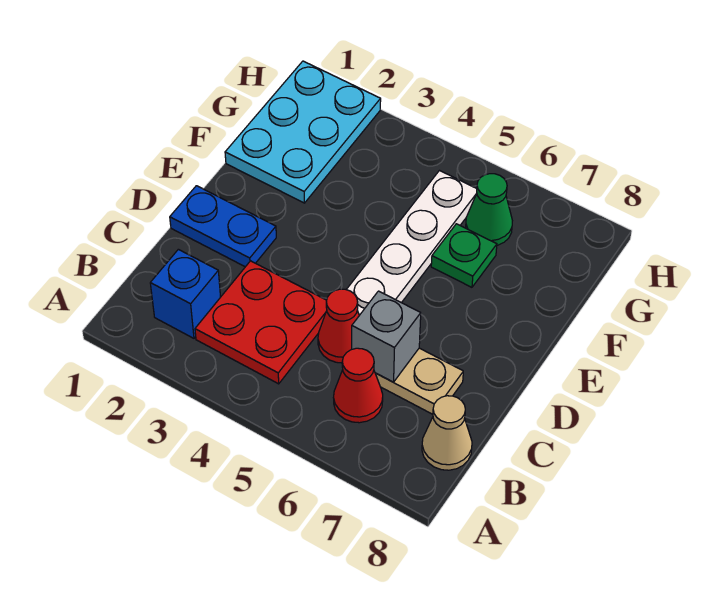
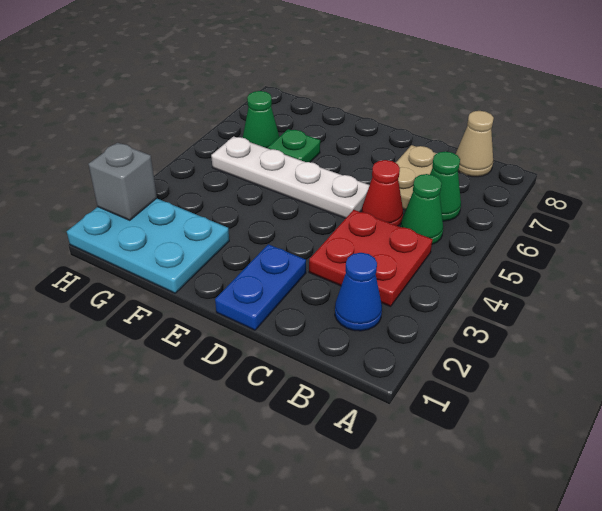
blue brick B2 level 1 -> blue cone B2 level 1
none -> green cone B5 level 1
red cone B6 level 1 -> green cone B6 level 1
grey brick C6 level 2 -> grey brick H2 level 2

